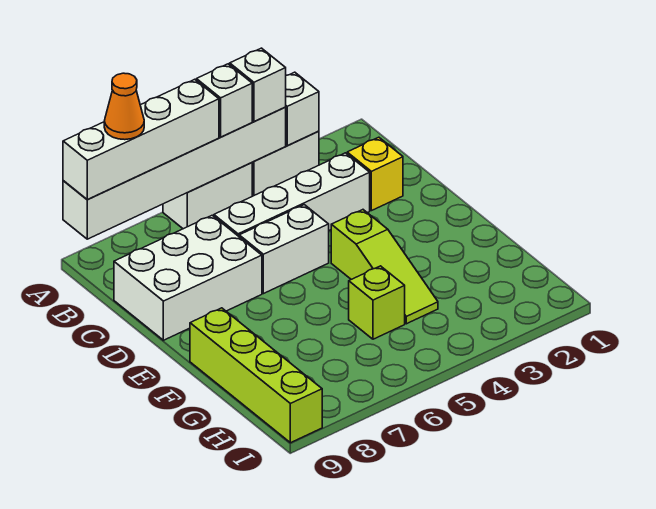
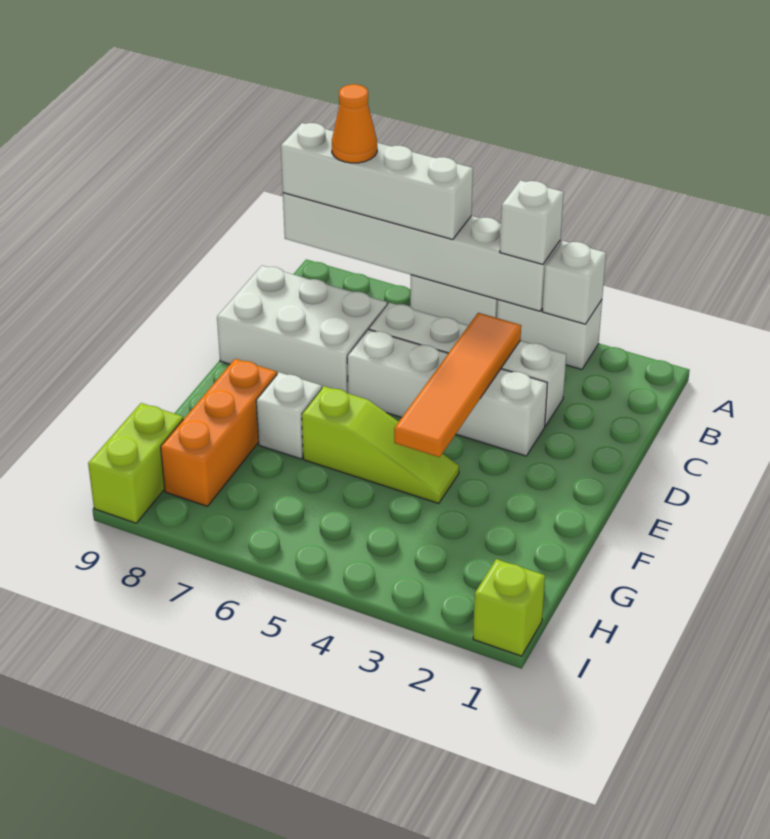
white brick A5 level 3 -> white brick F7 level 1
yellow brick C2 level 1 -> none
none -> orange tile C4:F4 level 2
white brick D5:D6 level 1 -> white brick D3:D6 level 1
lime slope E4:G4 level 1 top E -> lime slope F4:F6 level 1 top 6
none -> orange brick F8:H8 level 1
lime brick F9:I9 level 1 -> lime brick H9:I9 level 1
lime brick G5 level 1 -> lime brick I1 level 1

